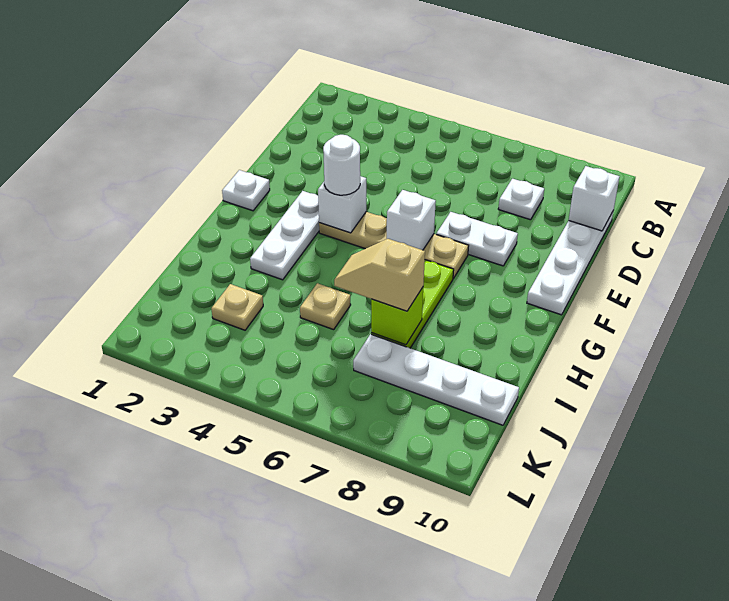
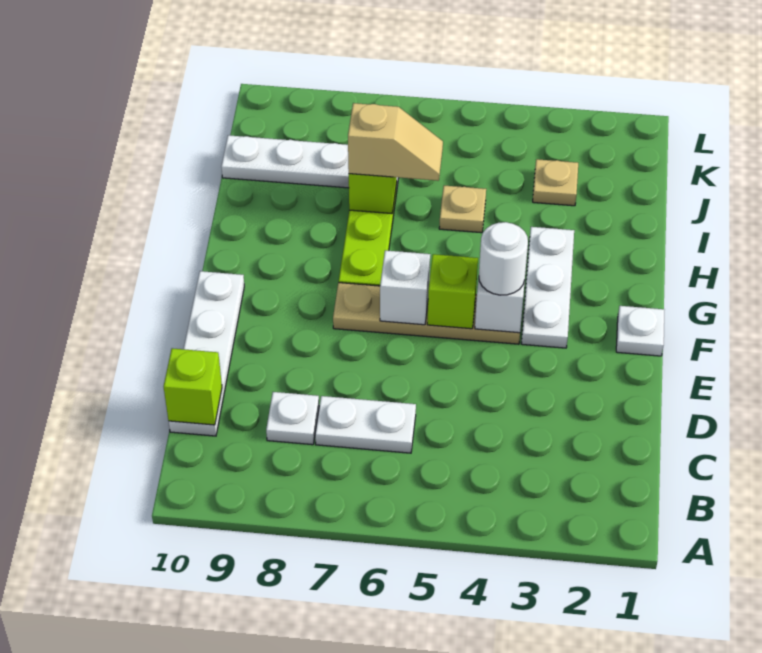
white brick C10 level 2 -> lime brick C10 level 2
white plate E7:E8 level 1 -> white plate C6:C7 level 1
none -> lime brick F5 level 2

